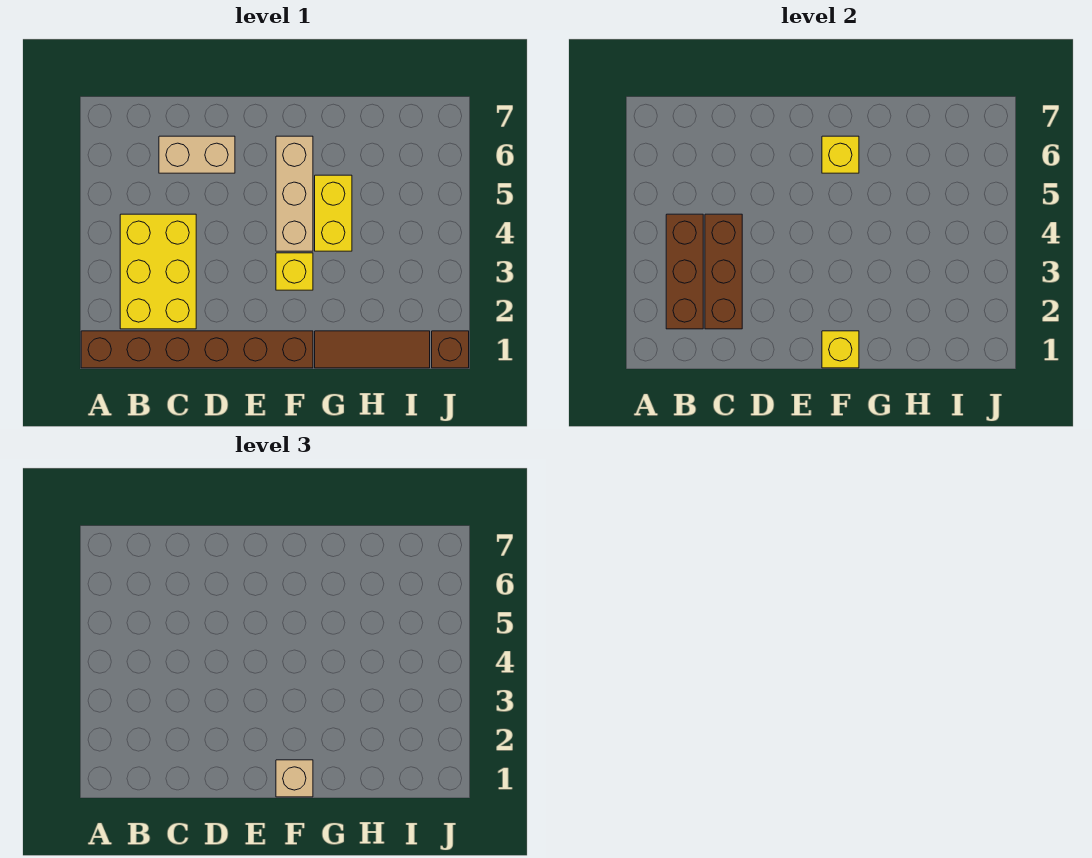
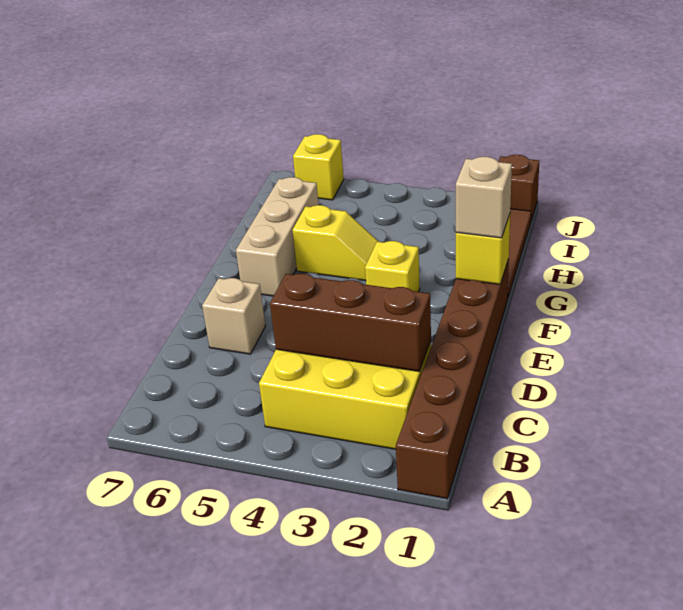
brown brick B2:B4 level 2 -> none
tan brick C6:D6 level 1 -> tan brick D6 level 1
tan brick F4:F6 level 1 -> tan brick F6:H6 level 1
yellow brick F6 level 2 -> yellow brick J6 level 1
yellow brick G4:G5 level 1 -> yellow slope G4:G5 level 1 top 5

